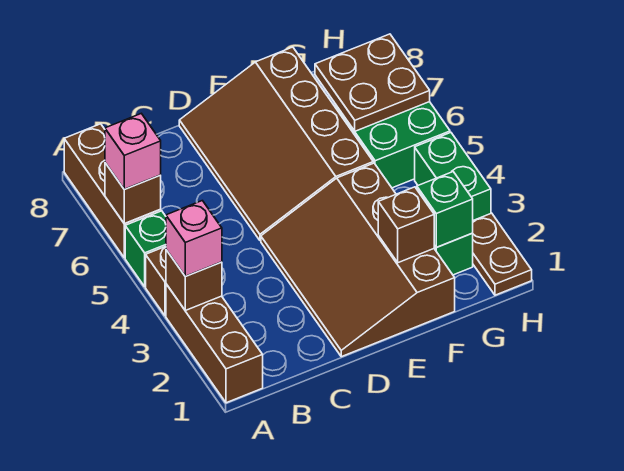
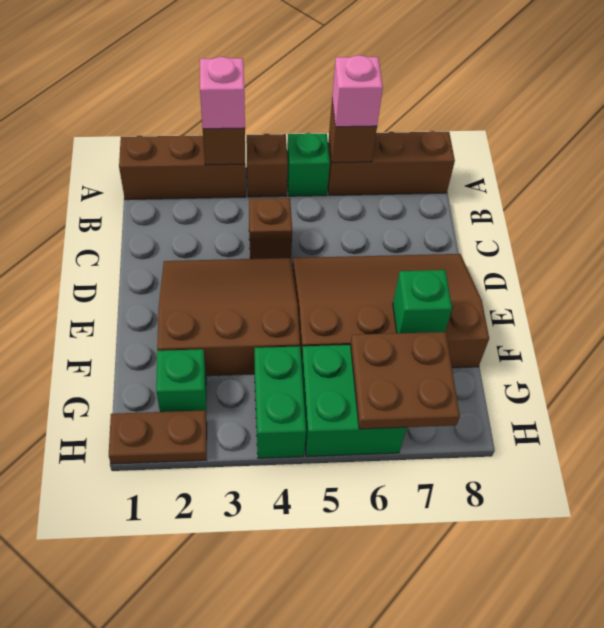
brown slope D1:F4 level 1 top F -> brown slope D2:F4 level 1 top F
brown brick F2 level 2 -> brown brick C4 level 1
green brick G2 level 2 -> green brick F7 level 2
green brick H3:H4 level 1 -> green brick G4:H4 level 1

